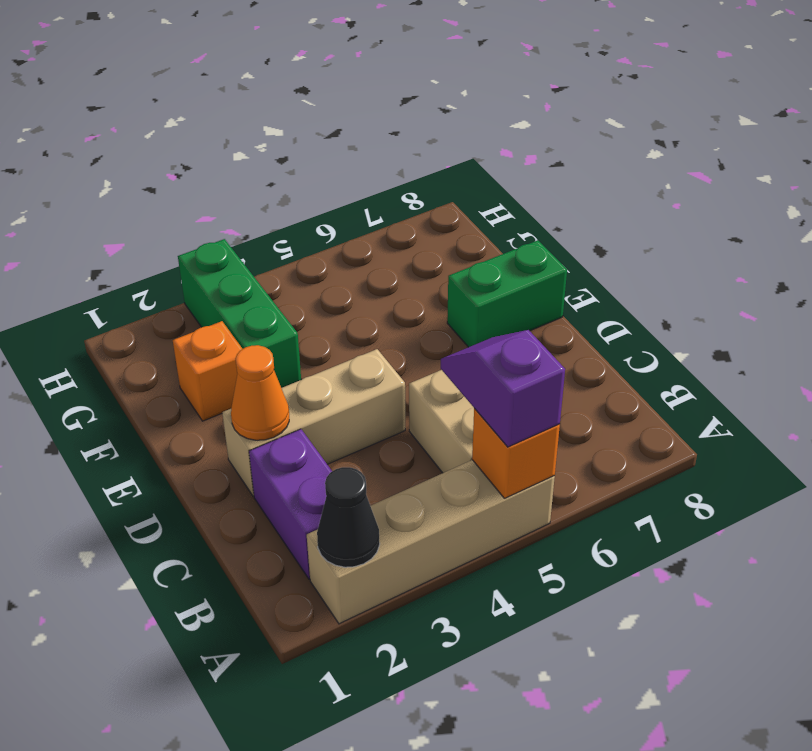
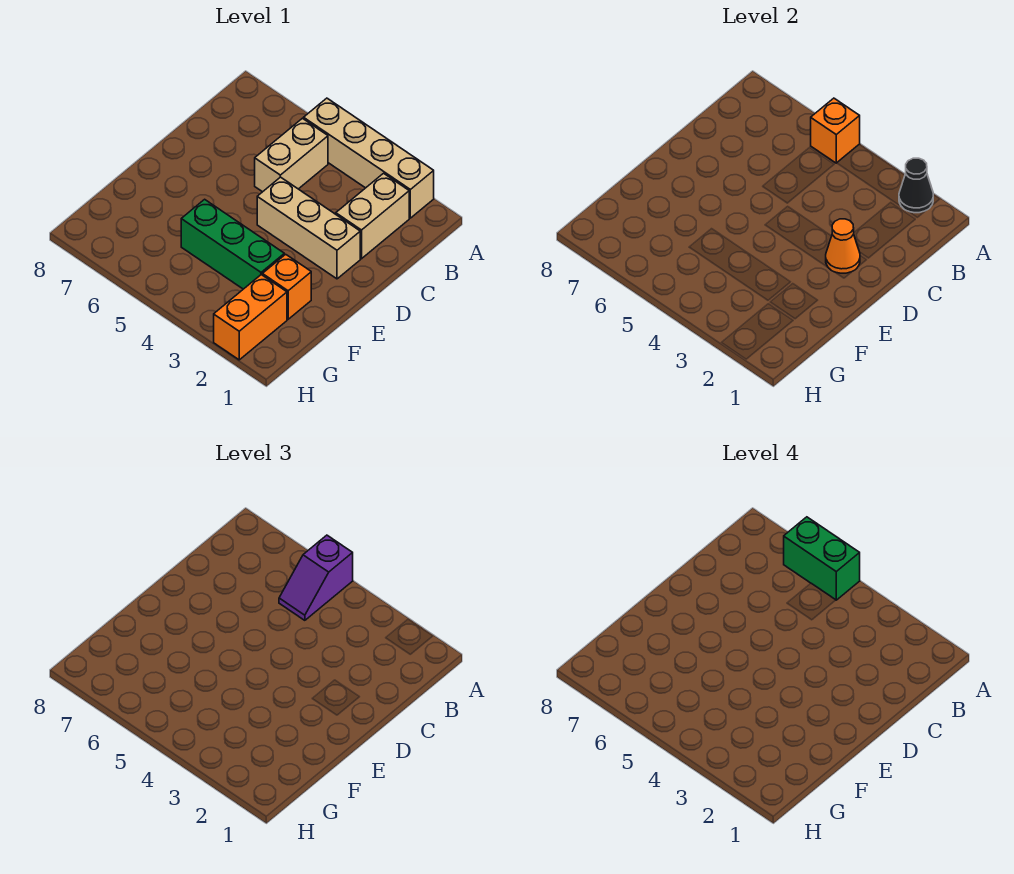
purple brick B2:C2 level 1 -> tan brick B2:C2 level 1
green brick E7:E8 level 1 -> green brick A5:A6 level 4
green brick F3:H3 level 1 -> green brick F3:F5 level 1
none -> orange brick G2:H2 level 1

